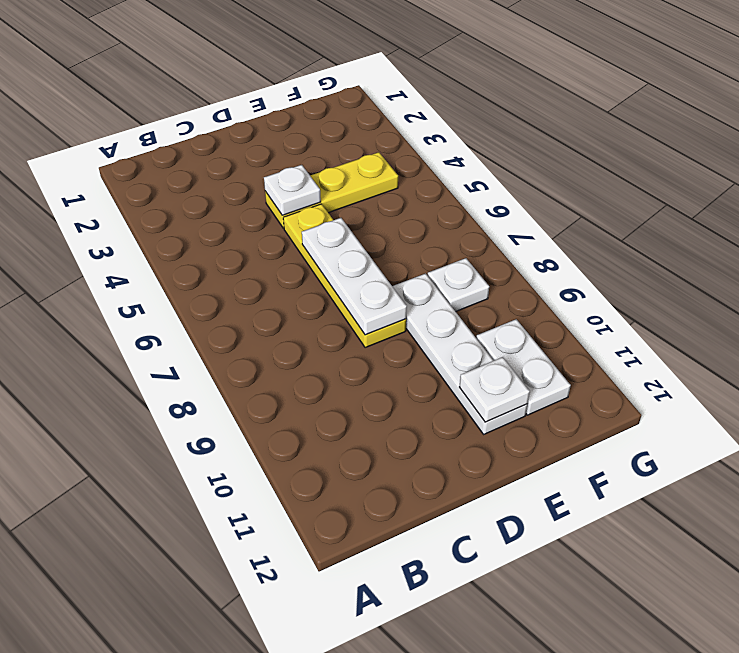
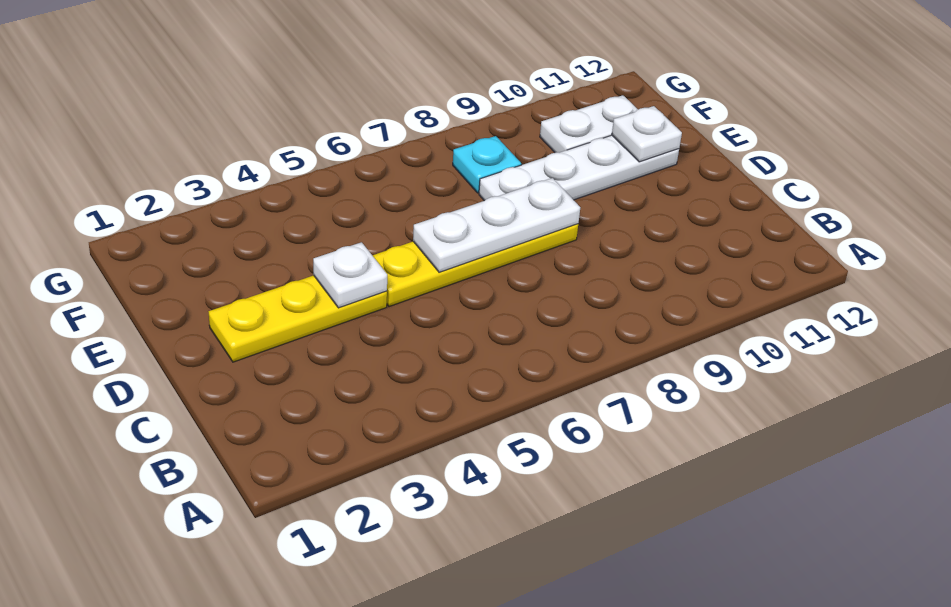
yellow plate D4:F4 level 1 -> yellow plate D2:D4 level 1
white plate F8 level 1 -> cyan plate F8 level 1

